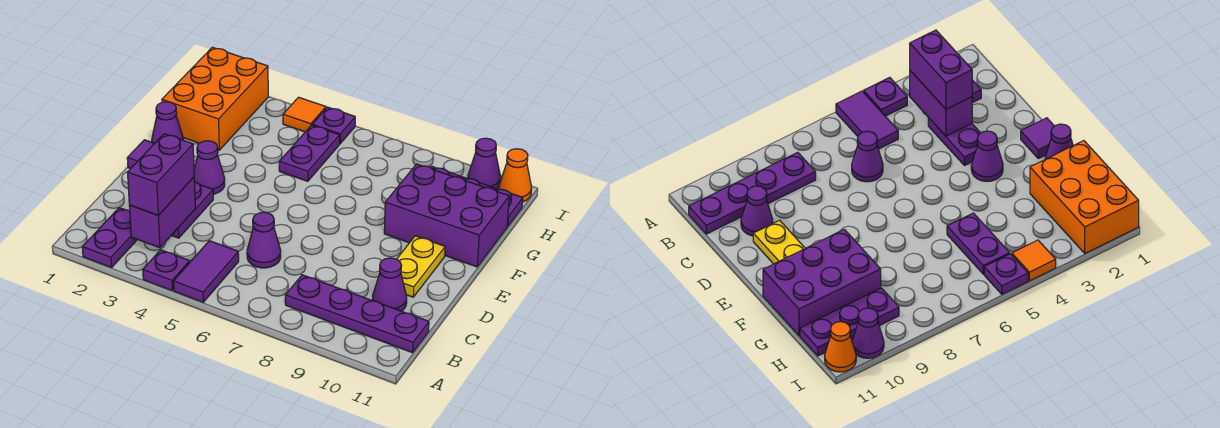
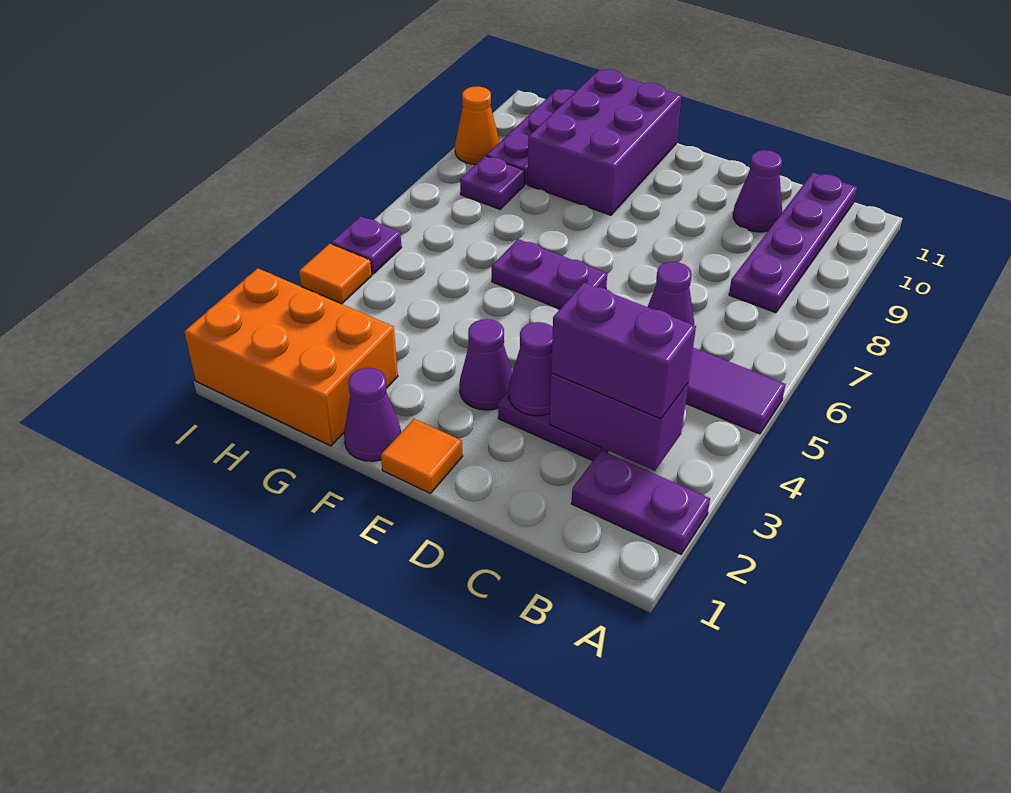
purple plate A4 level 1 -> purple plate H8 level 1
yellow plate D10:E10 level 1 -> none
purple tile E1 level 1 -> orange tile E1 level 1
purple plate G5:H5 level 1 -> purple plate E6:F6 level 1
purple cone I10 level 1 -> purple cone D3 level 2
orange cone I11 level 1 -> orange cone I9 level 1

